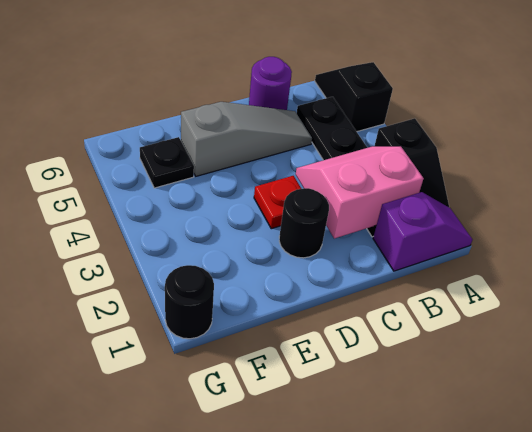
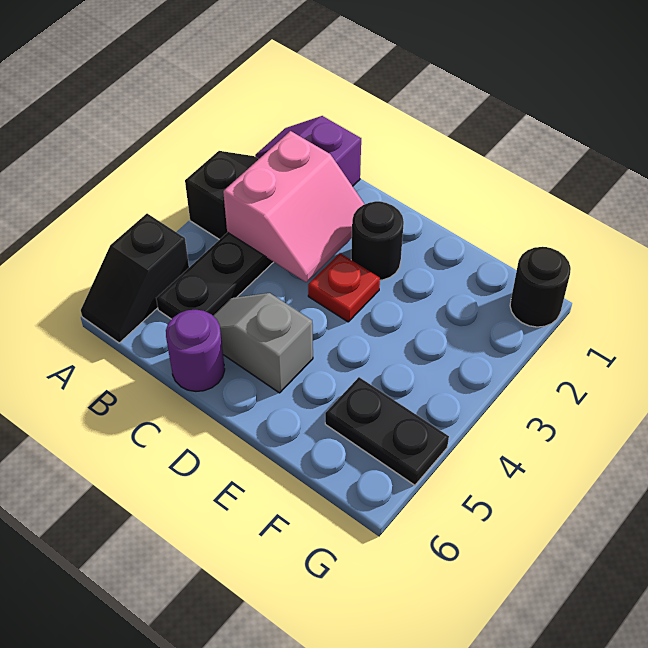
pink slope B2:C3 level 2 top 2 -> pink slope B2:C3 level 2 top B
grey slope C5:E5 level 1 top E -> grey slope C5:D5 level 1 top D
black plate F5 level 1 -> black plate F5:G5 level 1

